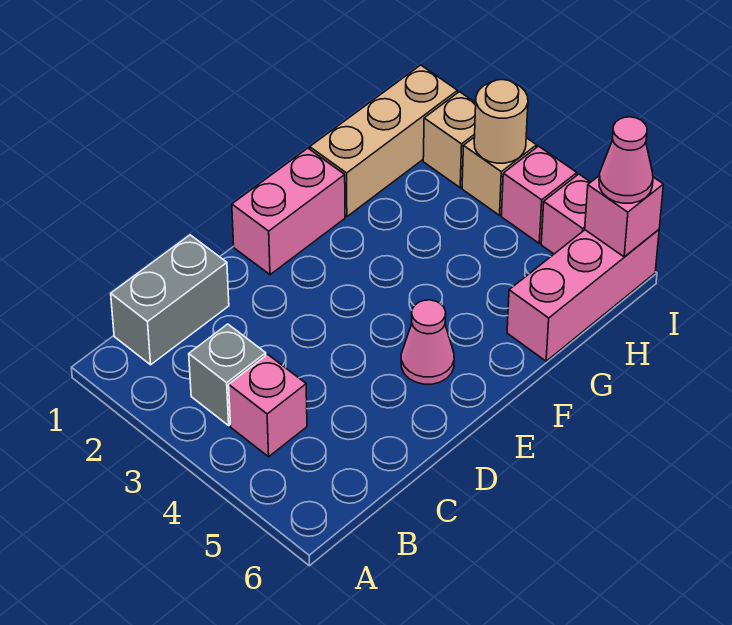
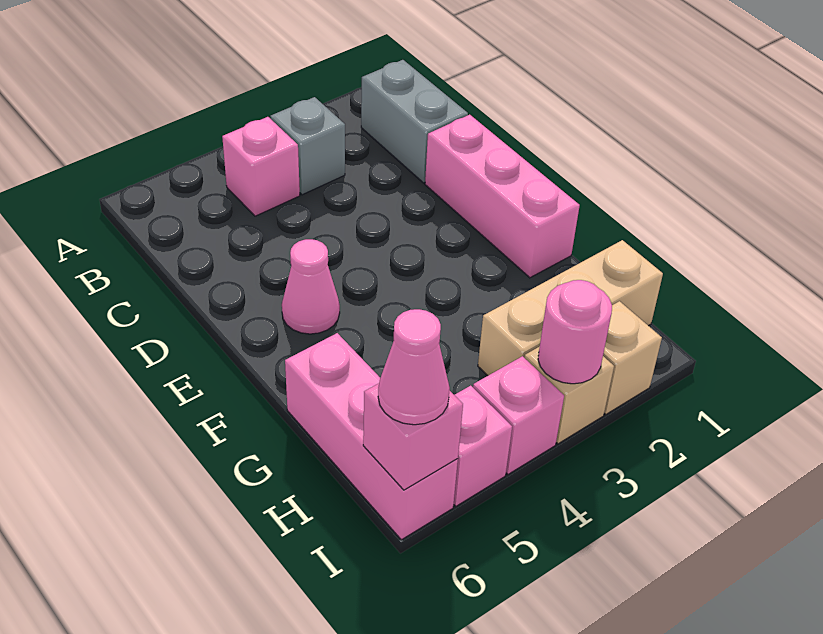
pink brick E1:F1 level 1 -> pink brick D1:F1 level 1
tan brick G1:I1 level 1 -> tan brick H1:H3 level 1
tan round brick I3 level 2 -> pink round brick I3 level 2

